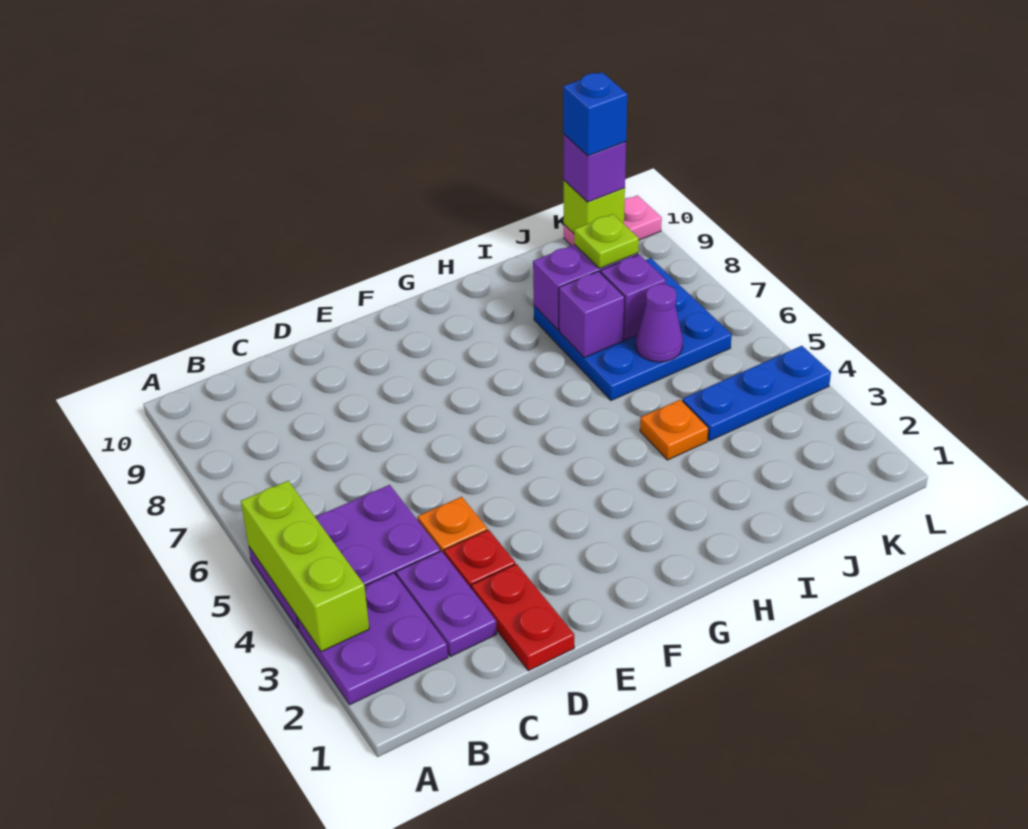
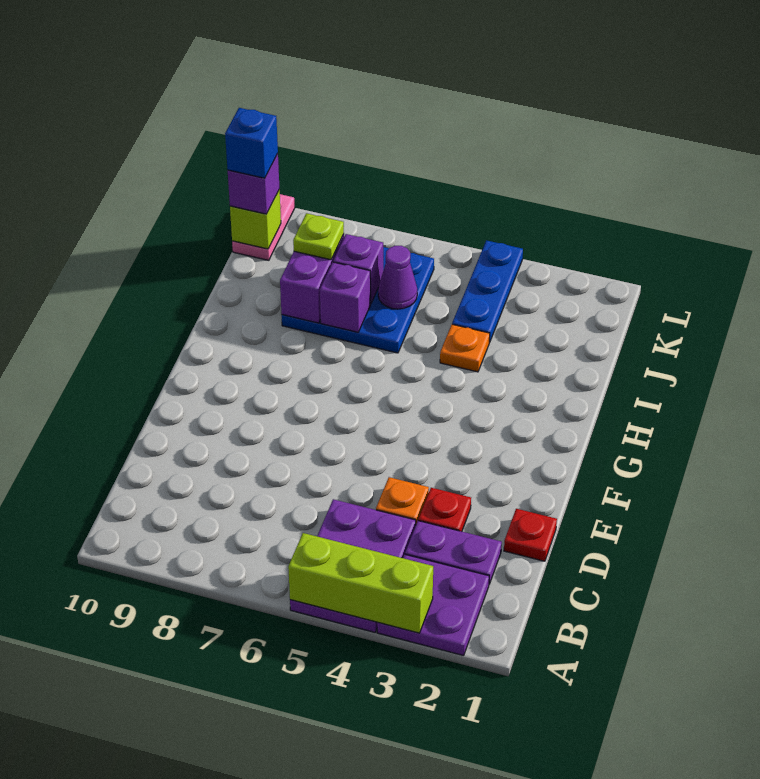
red plate D1:D2 level 1 -> red plate D1 level 1

